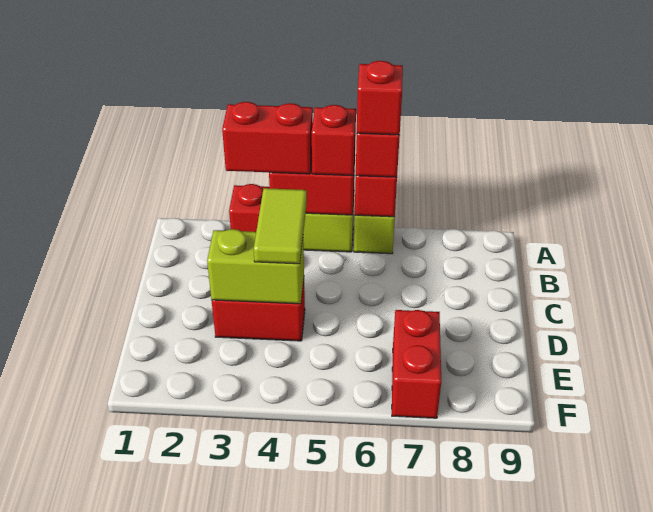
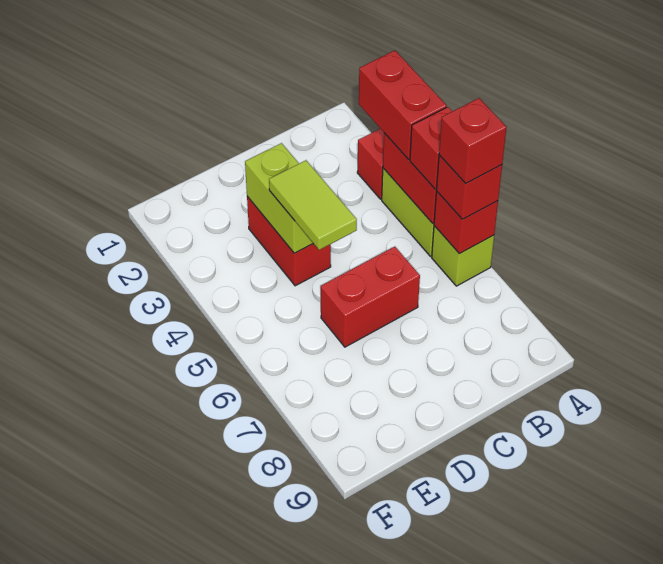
lime tile C4:D4 level 3 -> lime tile D4:D5 level 3
red brick E7:F7 level 1 -> red brick C6:D6 level 1

